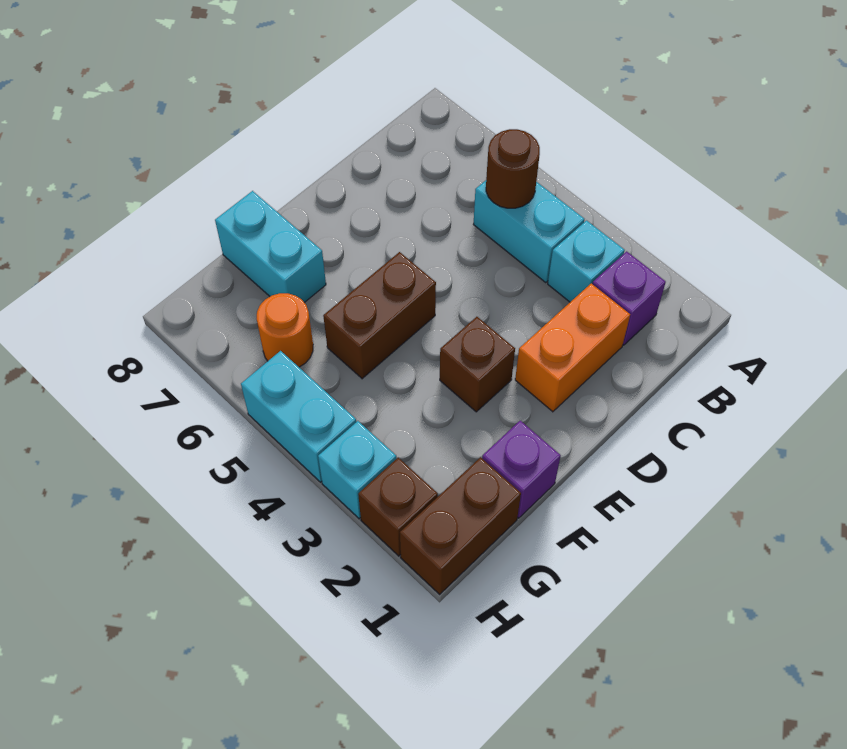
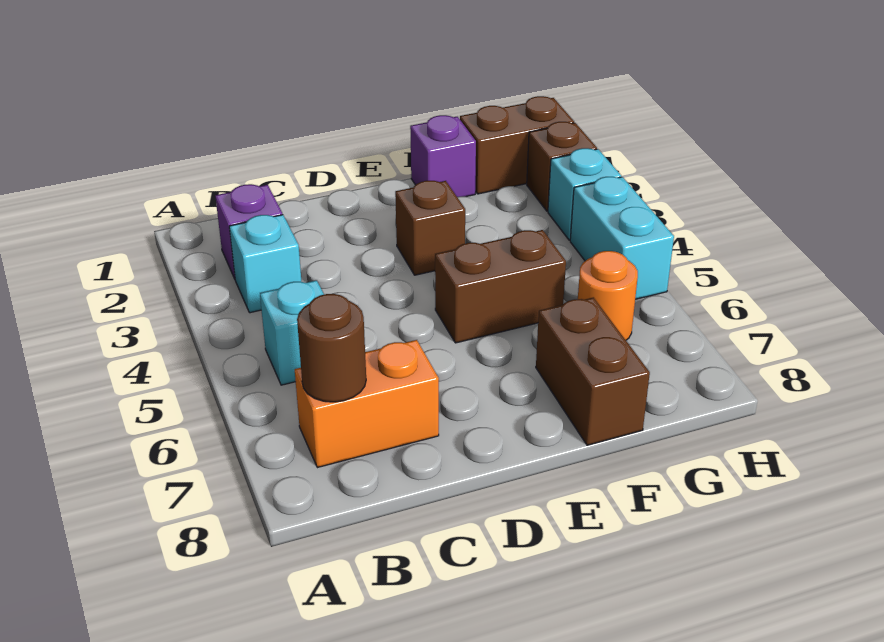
cyan brick B4:B5 level 1 -> cyan brick B5 level 1
brown round brick B5 level 2 -> brown round brick B7 level 2
orange brick C2:D2 level 1 -> orange brick B7:C7 level 1
cyan brick F7:F8 level 1 -> brown brick F7:F8 level 1

